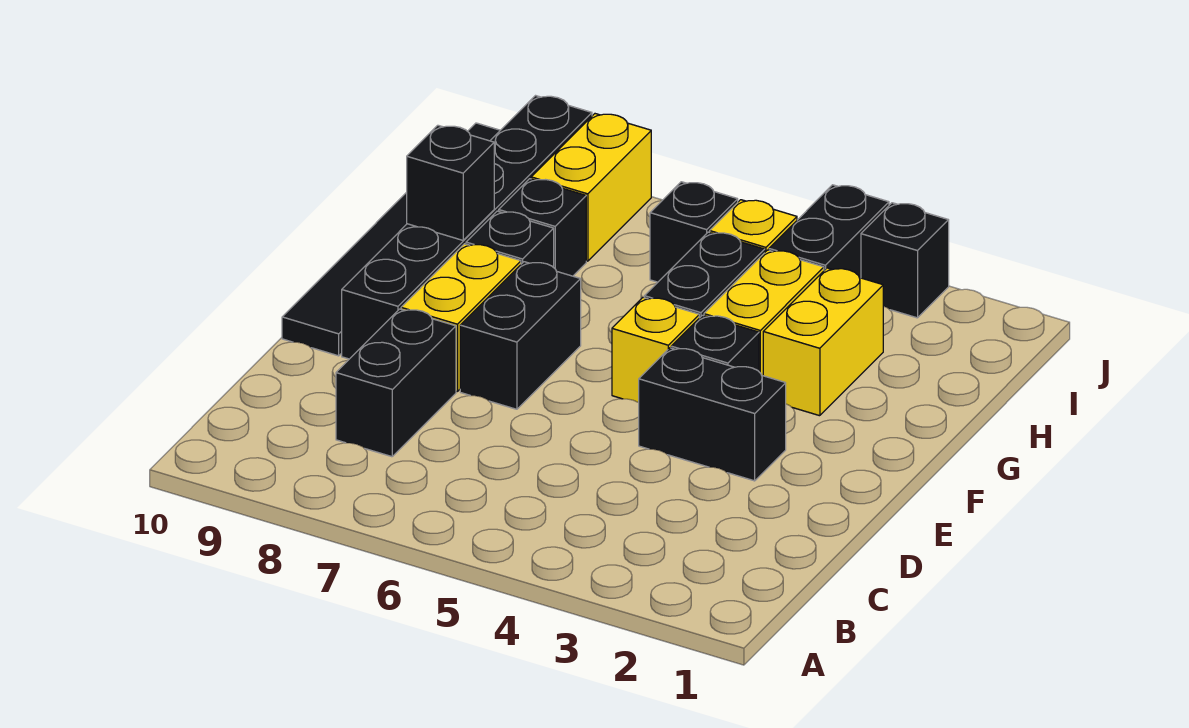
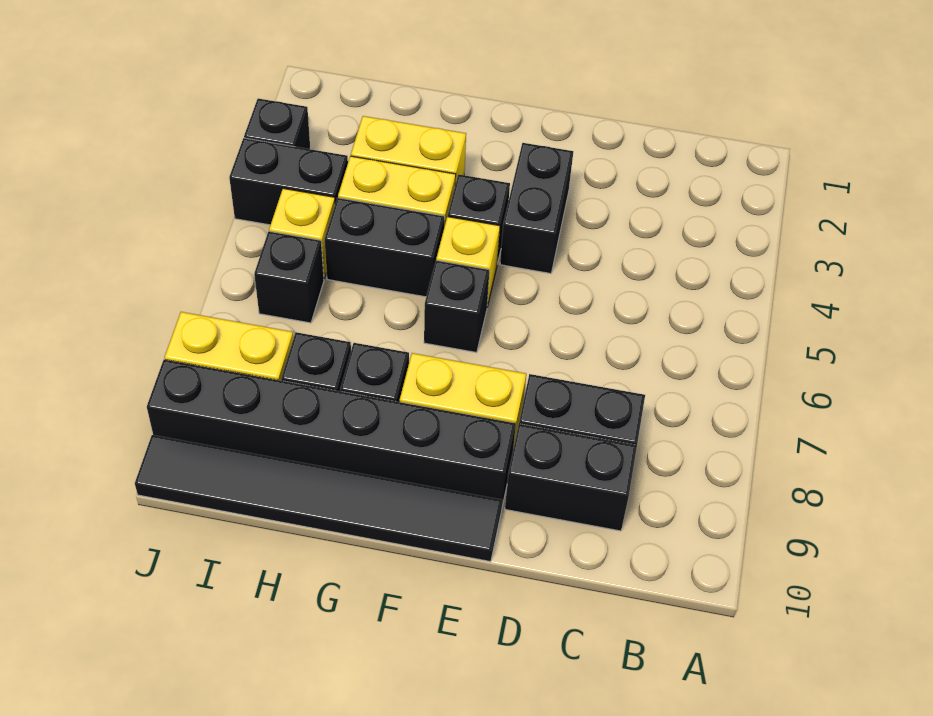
black brick E7:F7 level 1 -> black brick C9:D9 level 1
black brick G9 level 2 -> black brick F6 level 1

